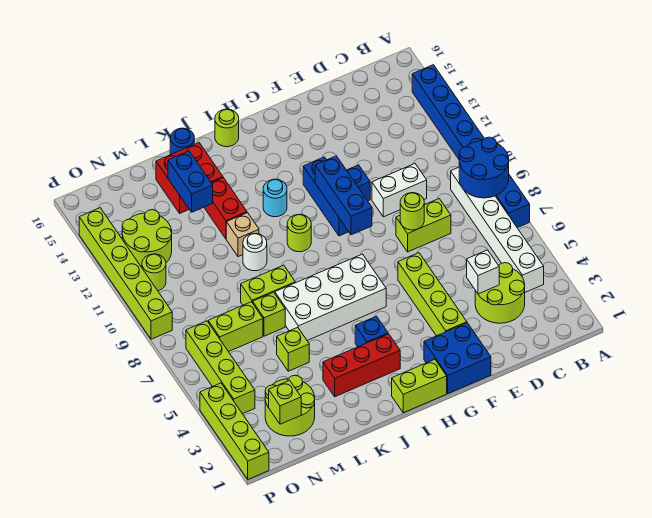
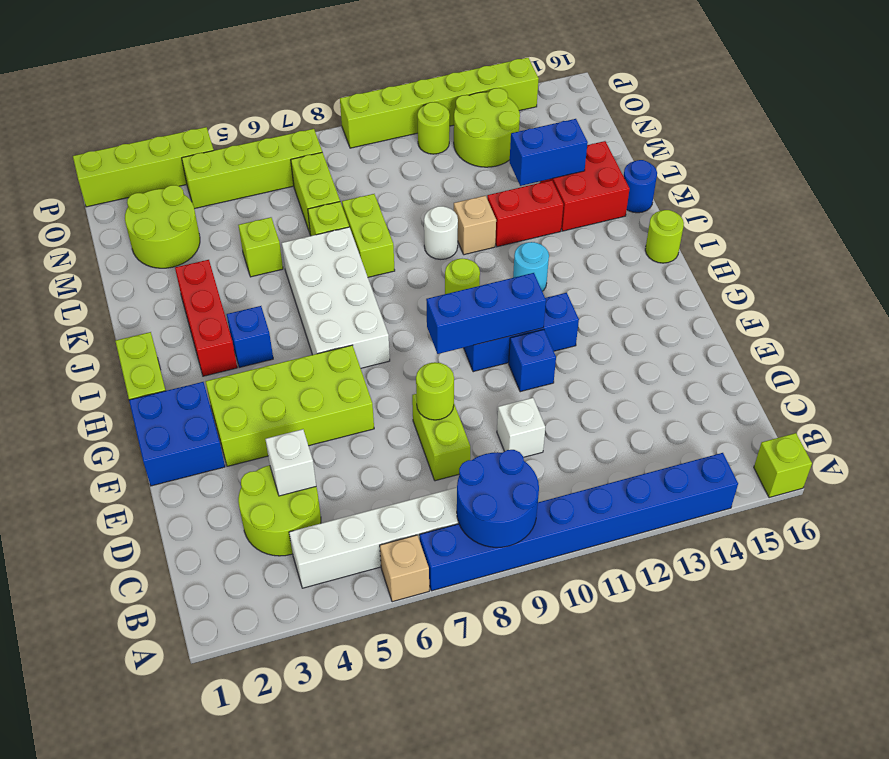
none -> tan brick A6 level 1
white brick D10:E10 level 1 -> white brick D10 level 1
lime brick F3:F6 level 1 -> lime brick F3:G6 level 1
lime brick N2 level 2 -> lime brick A16 level 1

